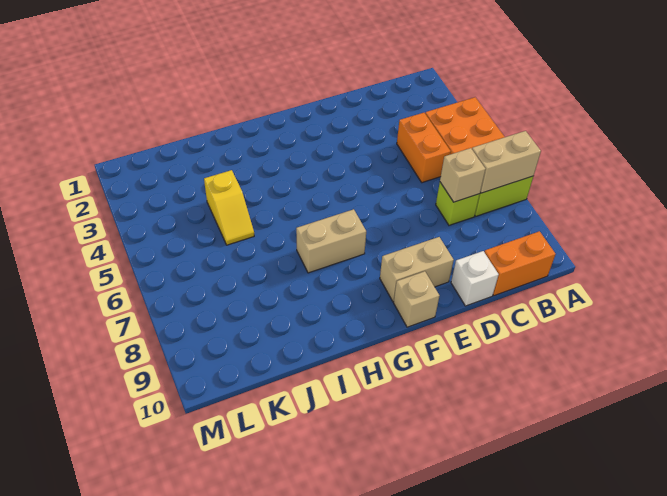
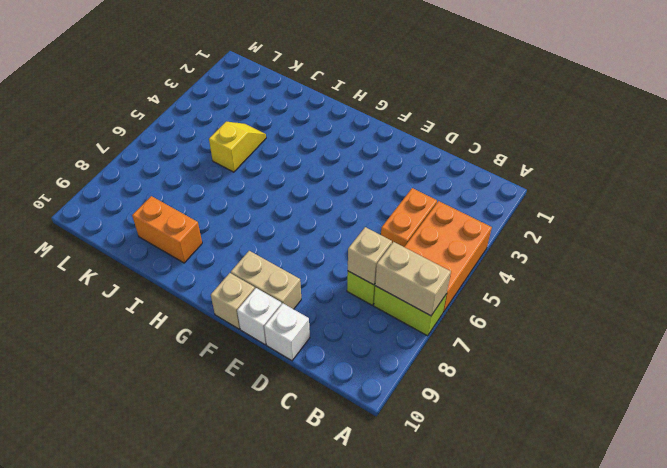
orange brick B10:C10 level 1 -> orange brick I9:J9 level 1
none -> white brick E10 level 1
tan brick G7:H7 level 1 -> none
yellow slope J4:J5 level 1 top 4 -> yellow slope J4:J5 level 1 top 5

